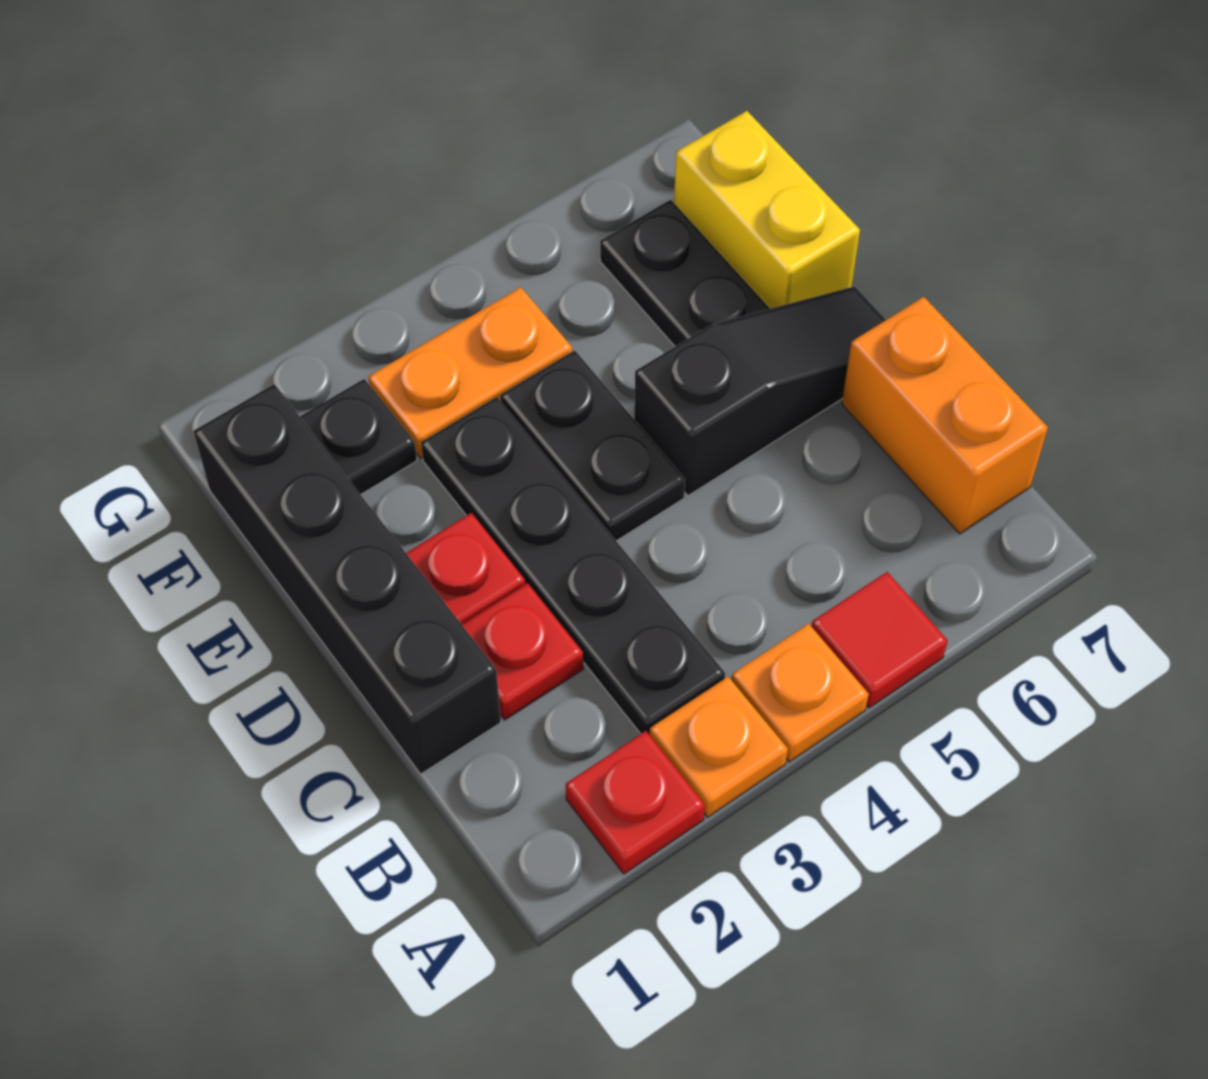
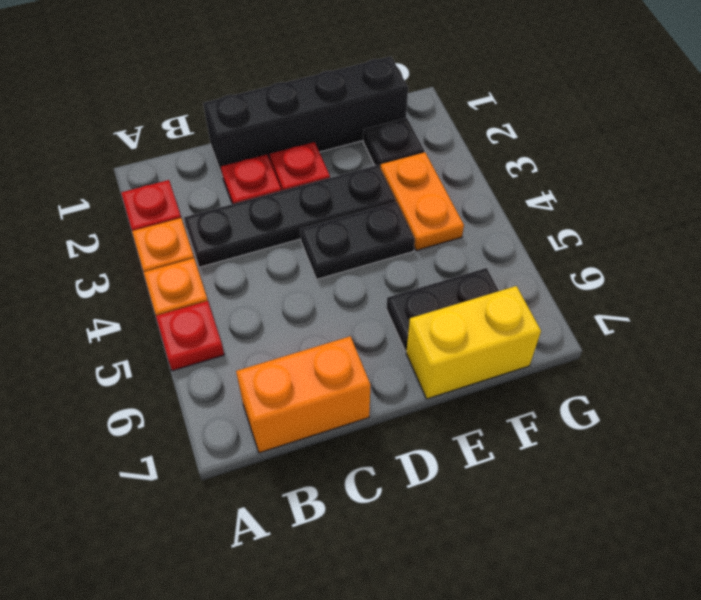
red tile A5 level 1 -> red plate A5 level 1
black slope D5:D7 level 1 top 5 -> none

